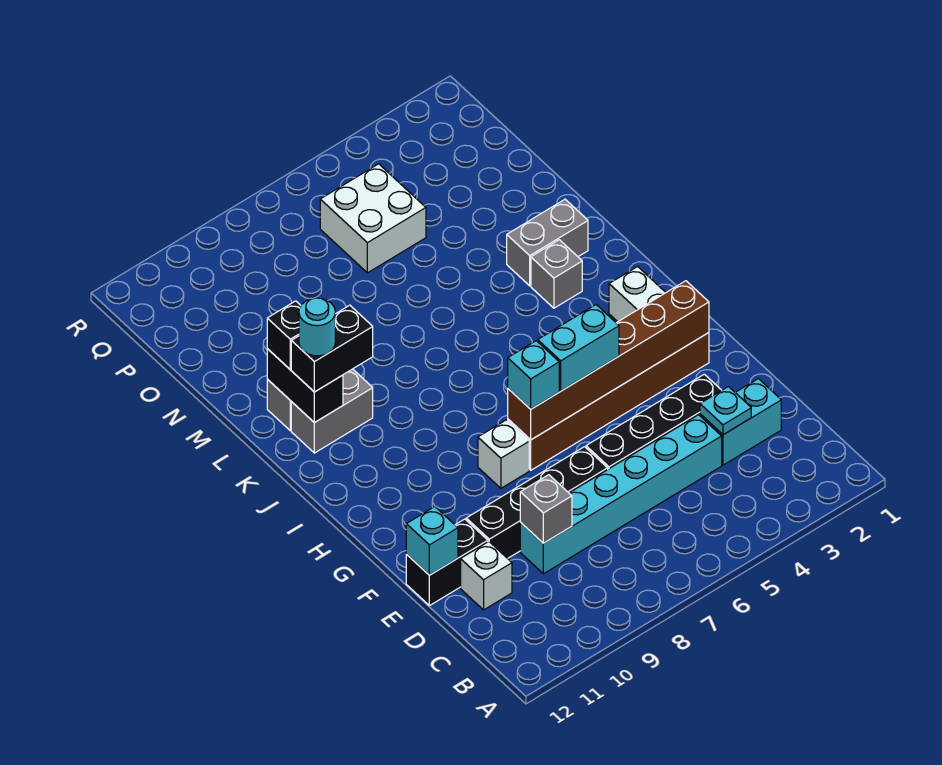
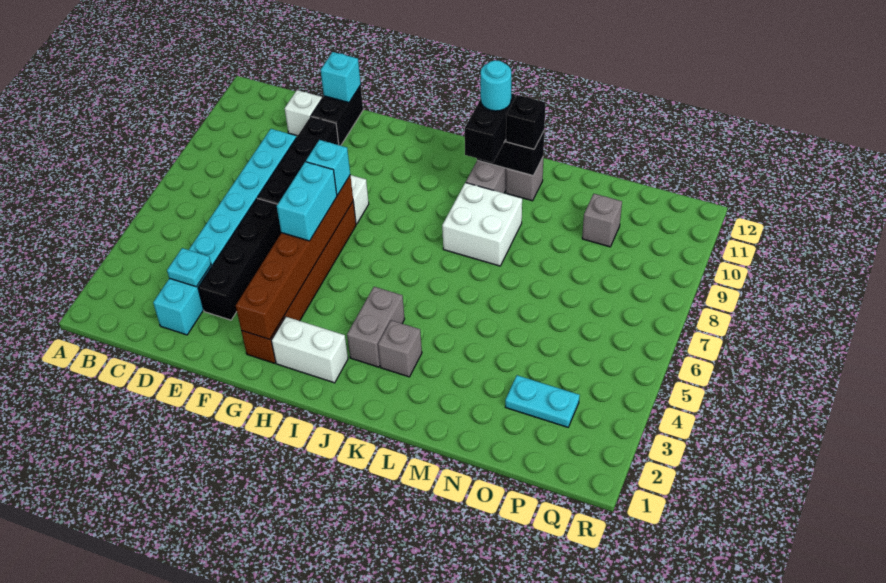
grey brick D9 level 2 -> grey brick O10 level 1
grey brick L2:L3 level 1 -> grey brick J3:J4 level 1
none -> cyan plate O3:P3 level 1
white brick O5:P6 level 1 -> white brick K8:L9 level 1

